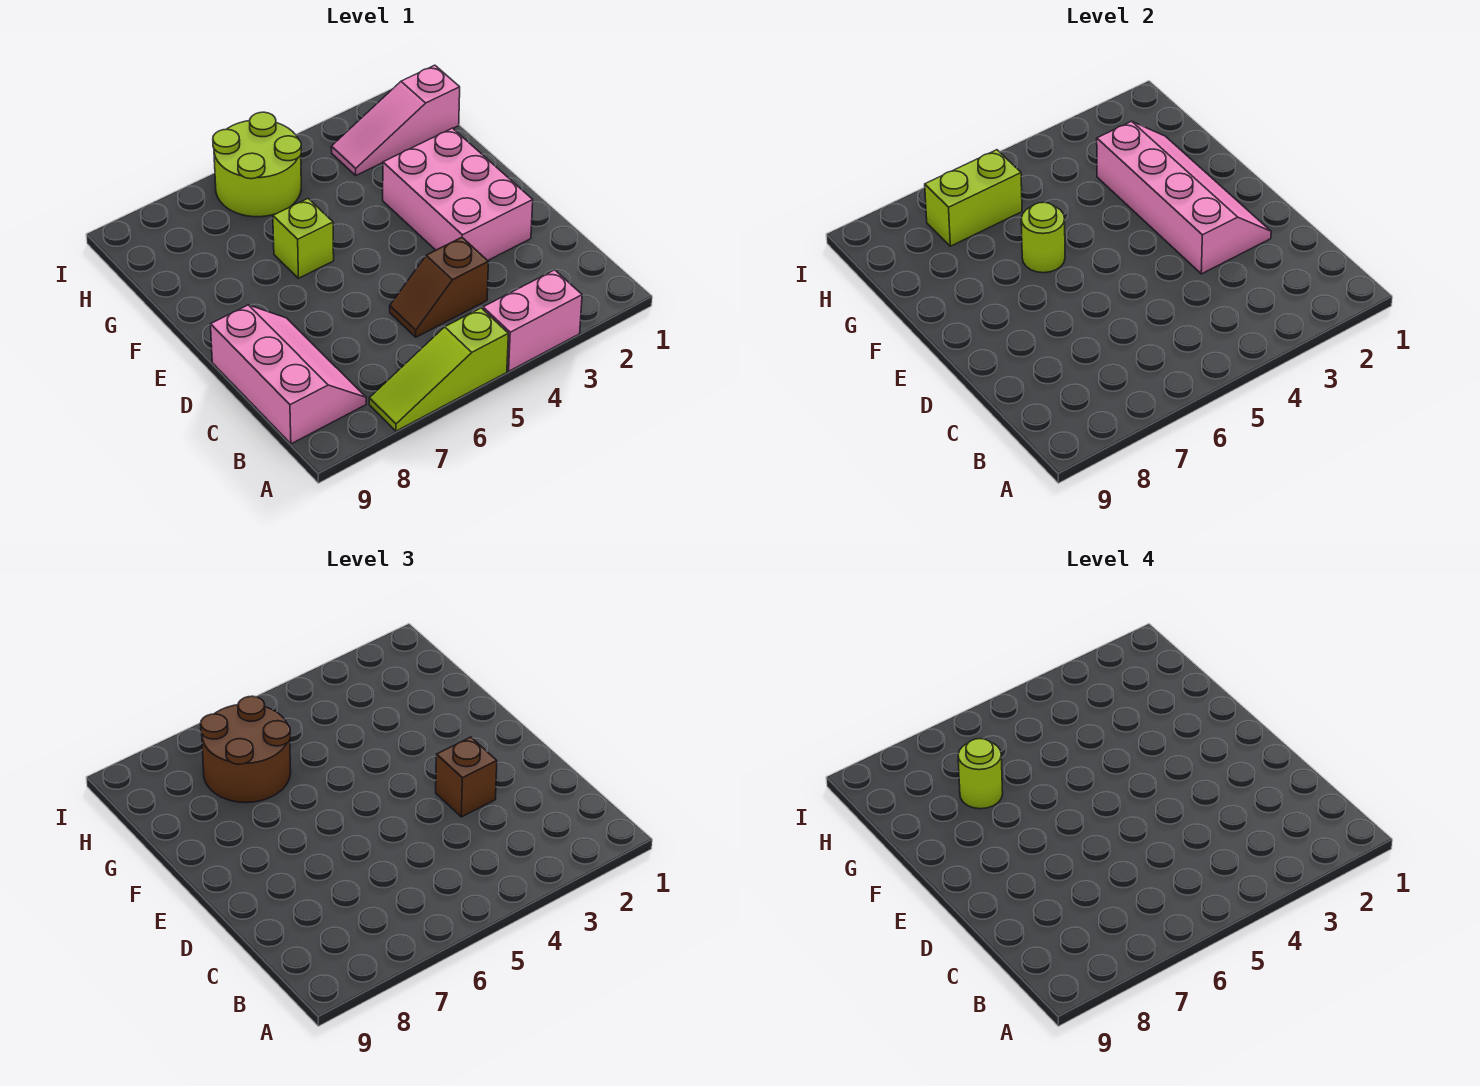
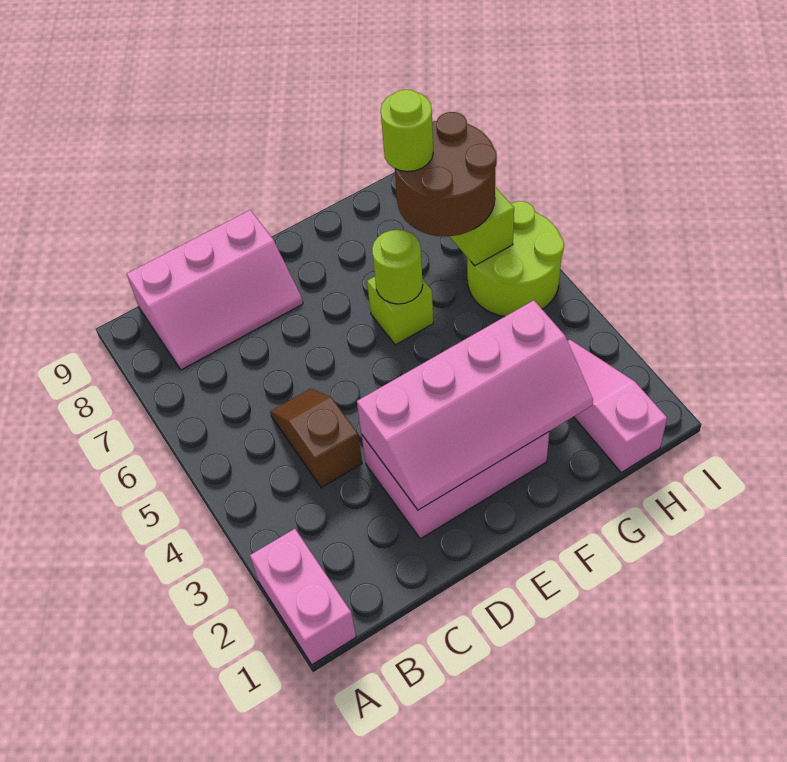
pink brick A3:A4 level 1 -> pink brick A1:A2 level 1
lime slope A5:A7 level 1 top 5 -> none
brown brick D3 level 3 -> none

